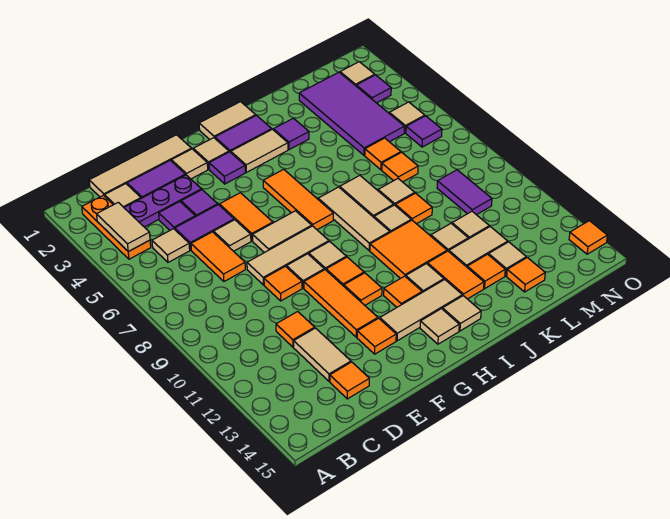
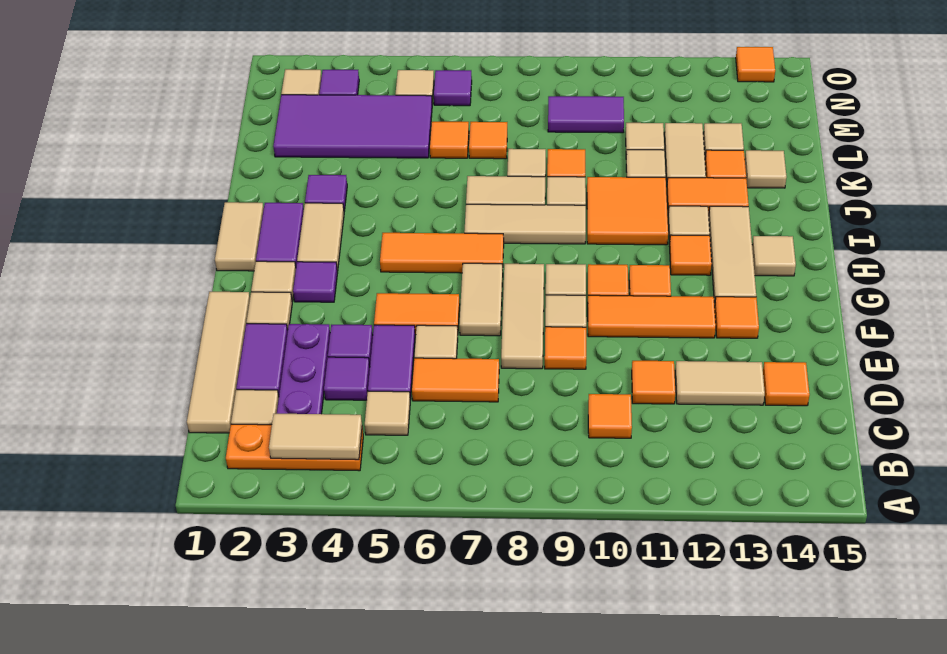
tan tile I14 level 1 -> tan tile K14 level 1
orange tile L14 level 1 -> orange tile C10 level 1

